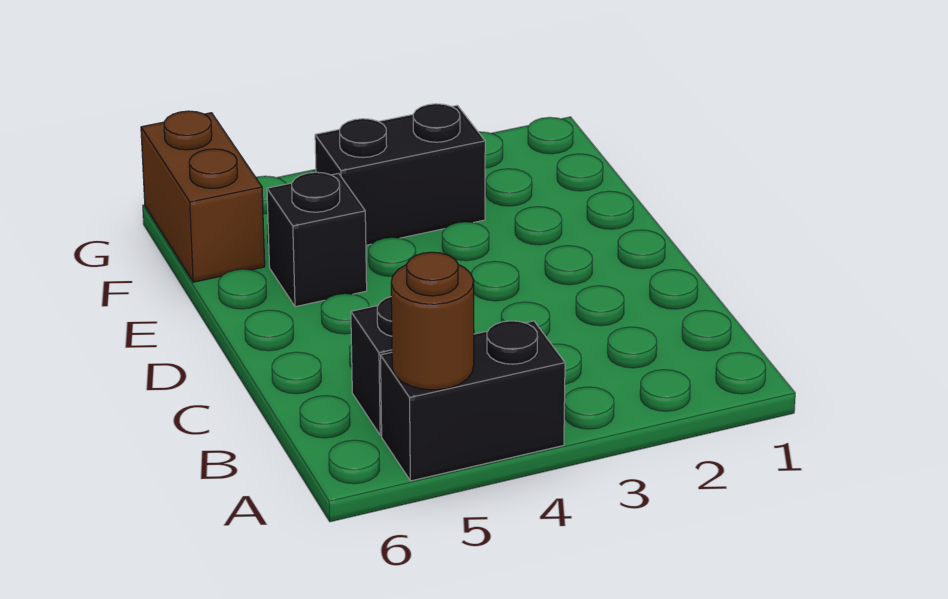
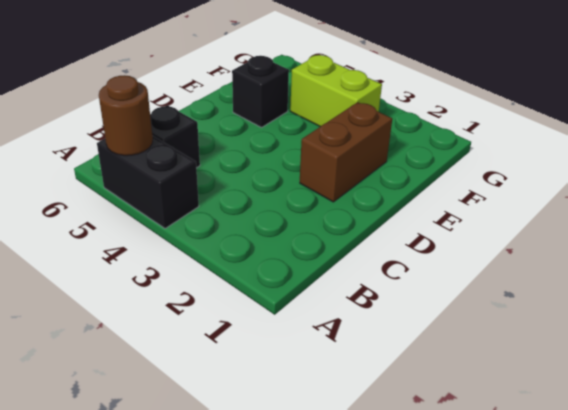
black brick F3:F4 level 1 -> lime brick F3:F4 level 1
brown brick F6:G6 level 1 -> brown brick D2:E2 level 1

